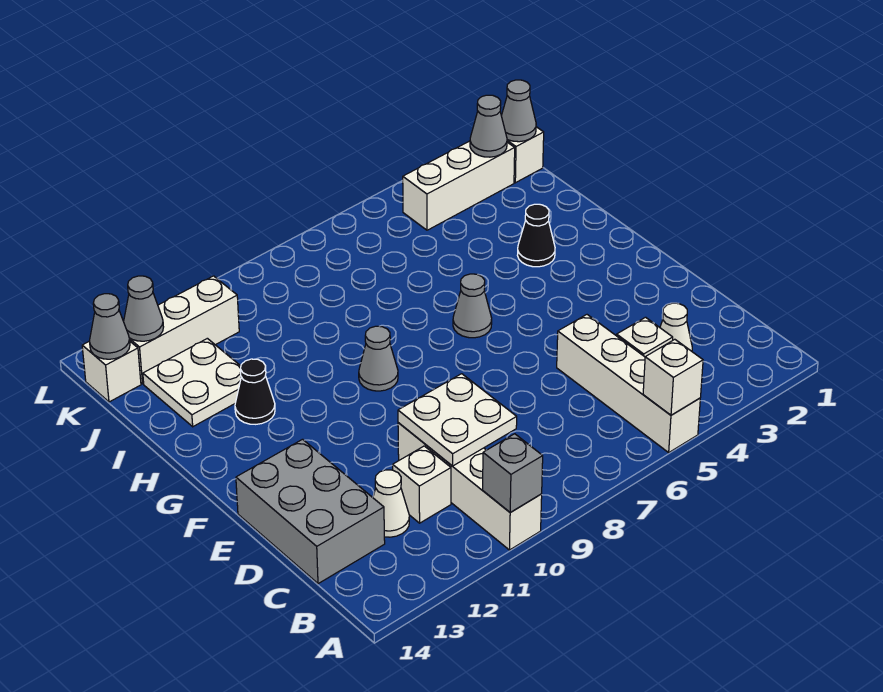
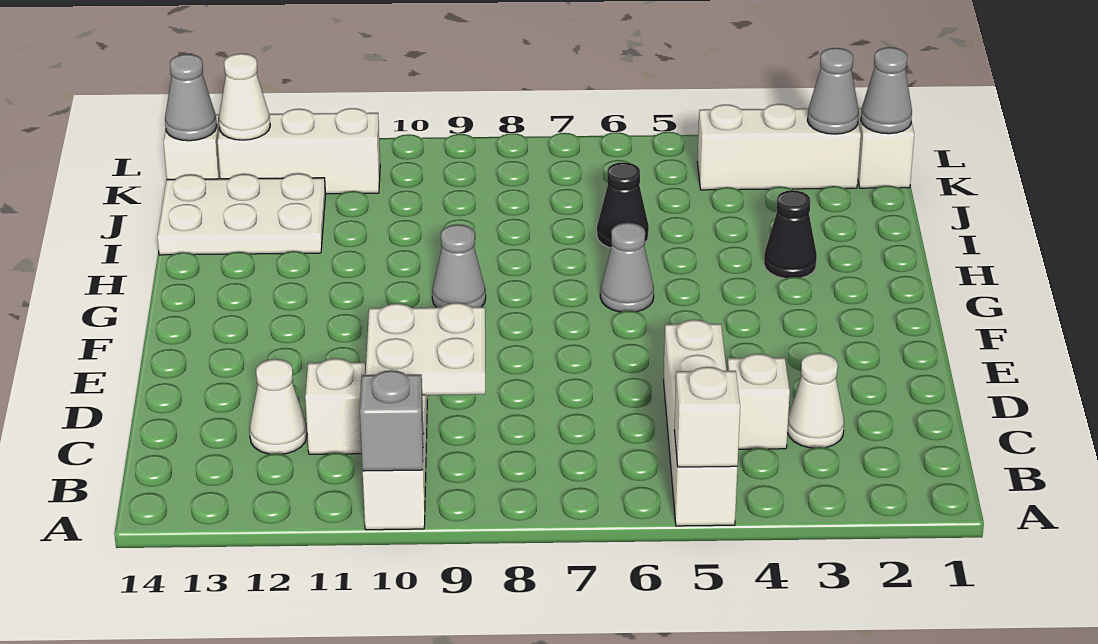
grey brick C13:E14 level 1 -> none
black cone H12 level 1 -> black cone I6 level 1
white plate I12:J13 level 1 -> white plate I12:J14 level 1
grey cone K13 level 2 -> white cone K13 level 2

